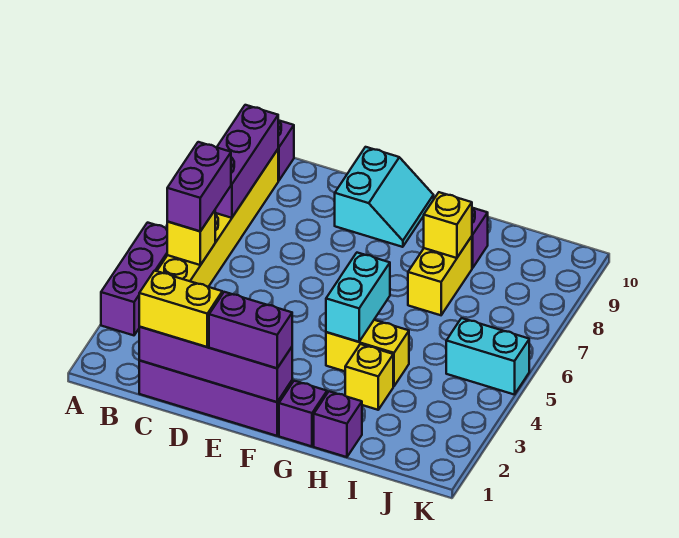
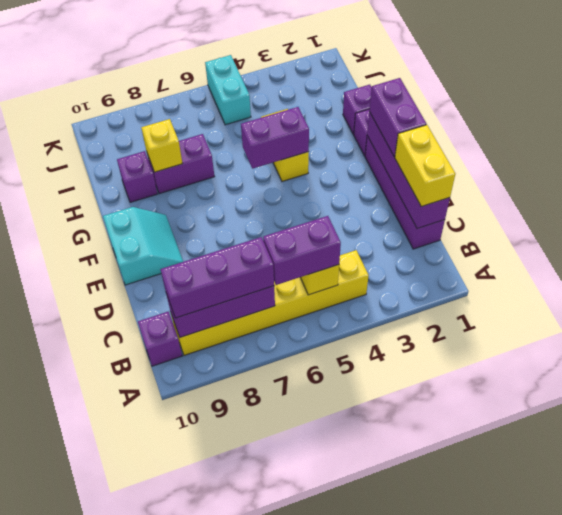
purple brick A3:A5 level 1 -> purple brick B7:B9 level 3
cyan slope E9:F10 level 1 top E -> cyan slope E9:F10 level 1 top 10
cyan brick G4:G5 level 2 -> purple brick G4:G5 level 2
yellow brick H3 level 1 -> none
yellow brick H7:H8 level 1 -> purple brick H7:H8 level 1

